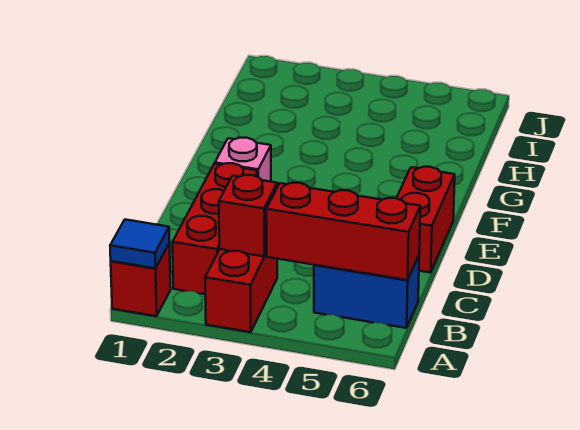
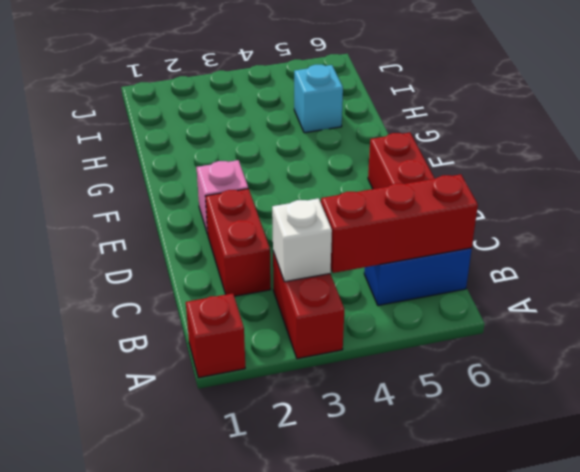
blue tile A1 level 2 -> none
red brick B2:D2 level 1 -> red brick C2:D2 level 1
red brick B3 level 2 -> white brick B3 level 2
none -> cyan brick H5 level 1

